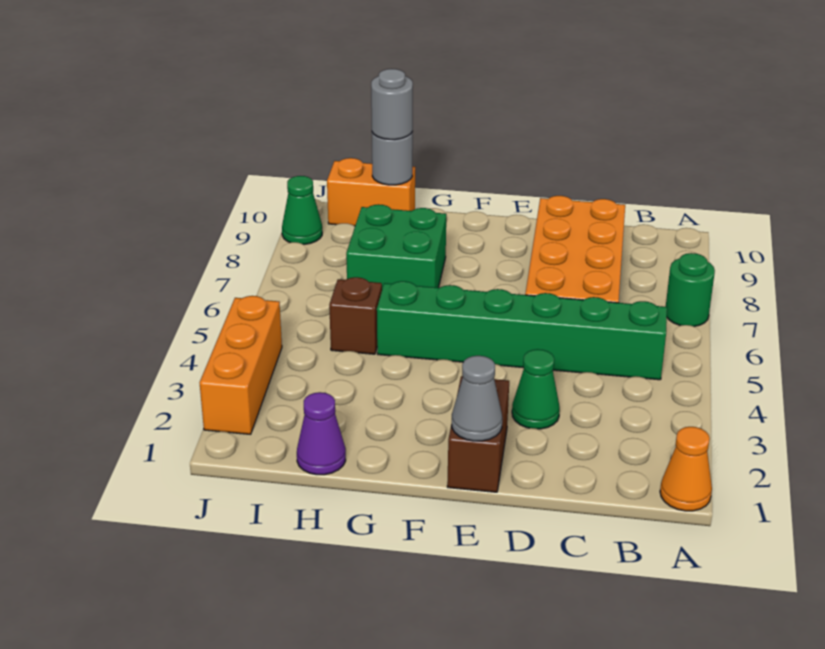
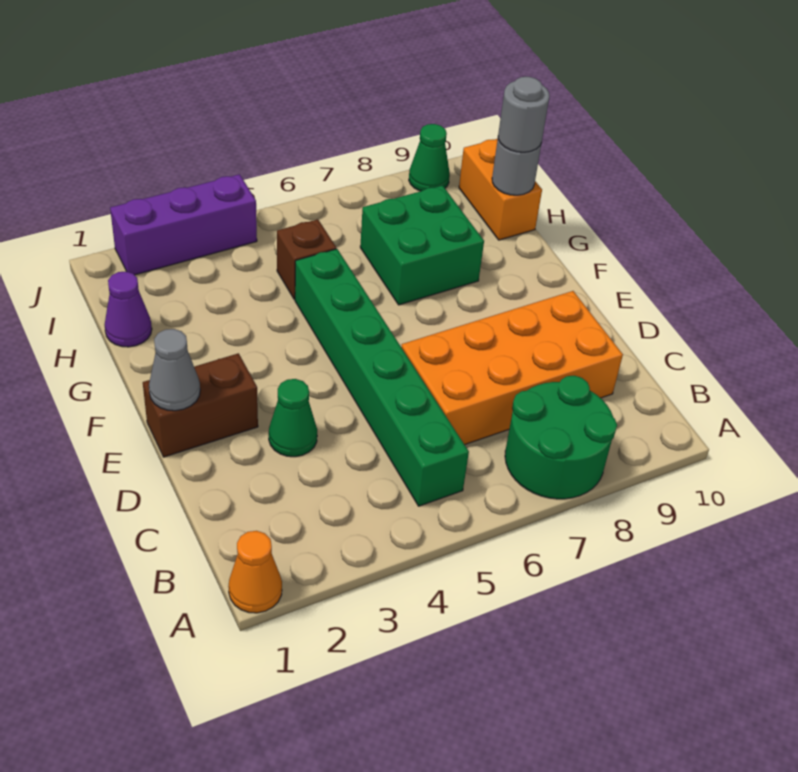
green round brick A7 level 1 -> green round brick A7:B8 level 1
orange brick J2:J4 level 1 -> purple brick J2:J4 level 1

